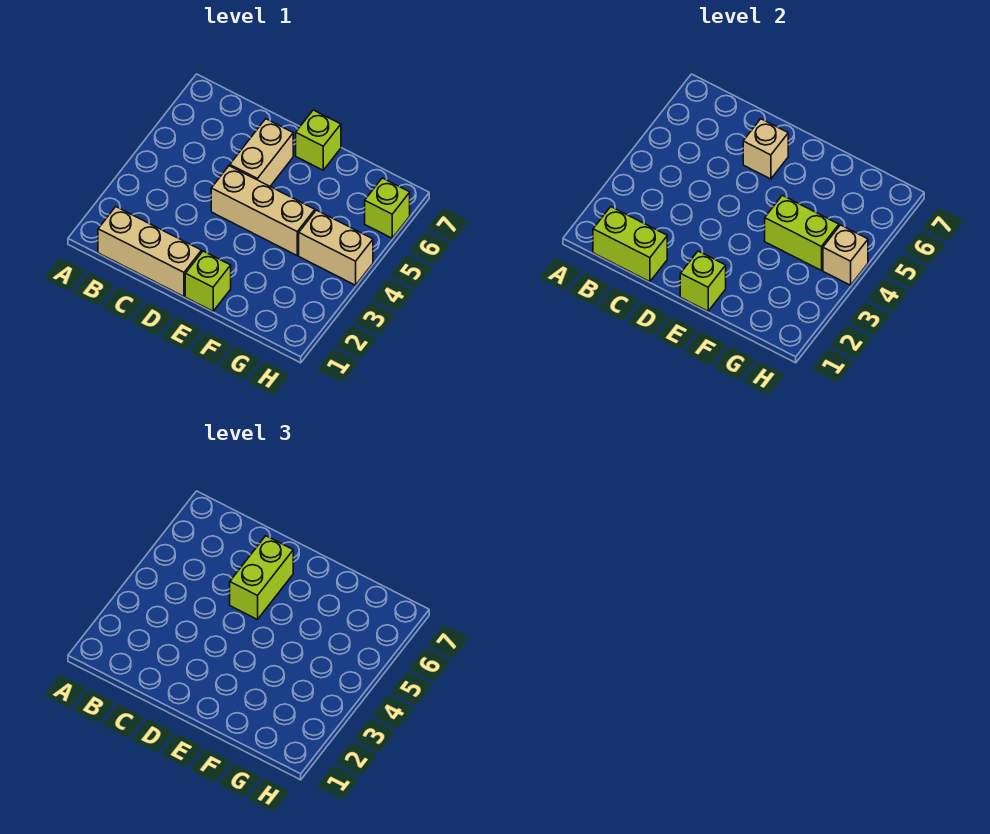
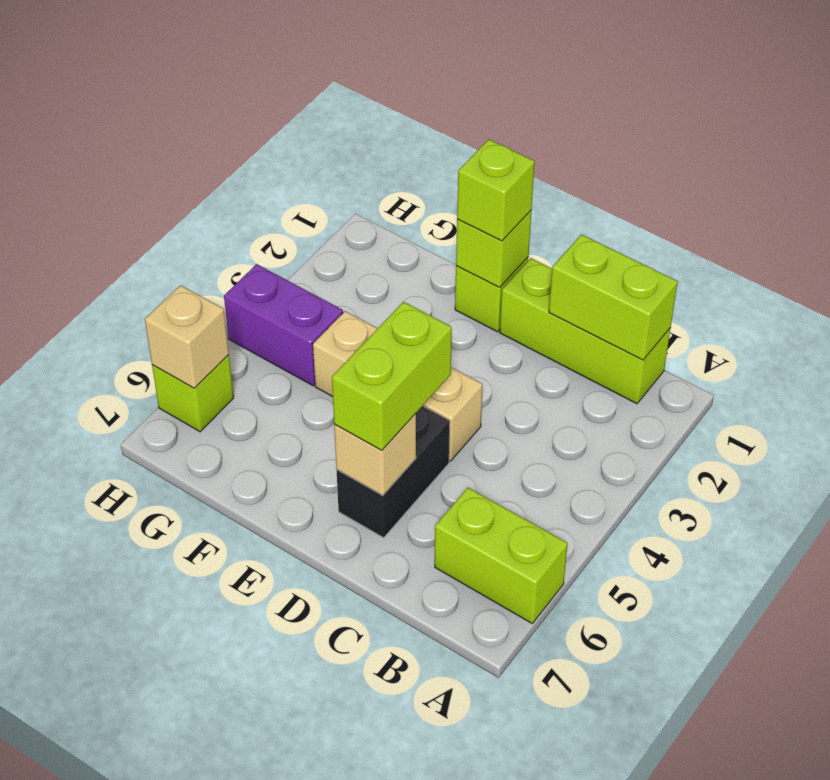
tan brick B1:D1 level 1 -> lime brick B1:D1 level 1
tan brick D5:D6 level 1 -> black brick D5:D6 level 1
lime brick E7 level 1 -> lime brick E1 level 3
lime brick F4:G4 level 2 -> lime brick A6:B6 level 1
tan brick G4:H4 level 1 -> purple brick G4:H4 level 1
tan brick H4 level 2 -> tan brick H6 level 2

